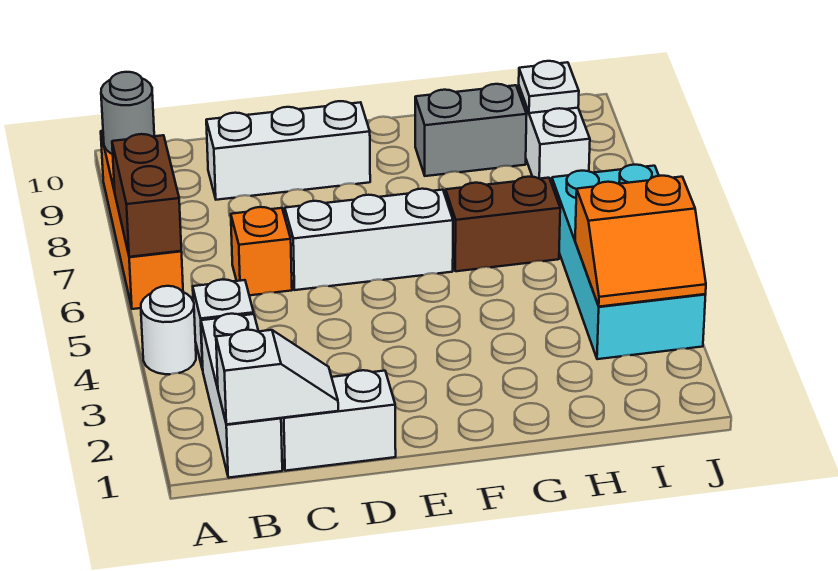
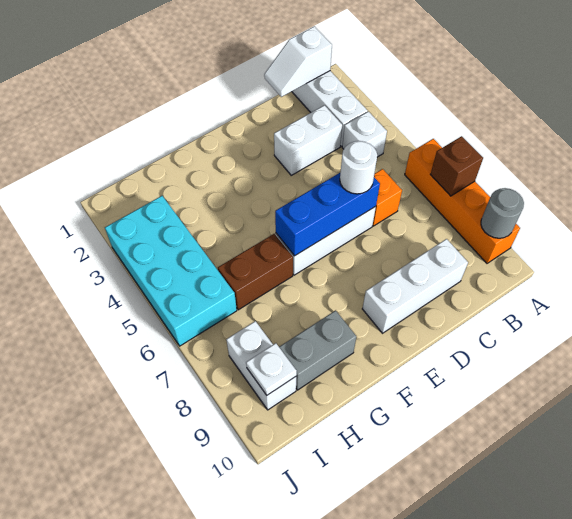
white round brick A4 level 1 -> white round brick D6 level 3
brown brick A6:A7 level 2 -> brown brick A7 level 2
white brick C1:D1 level 1 -> white brick C3:D3 level 1
none -> blue brick D6:F6 level 2
orange slope I3:J4 level 2 top 4 -> none

